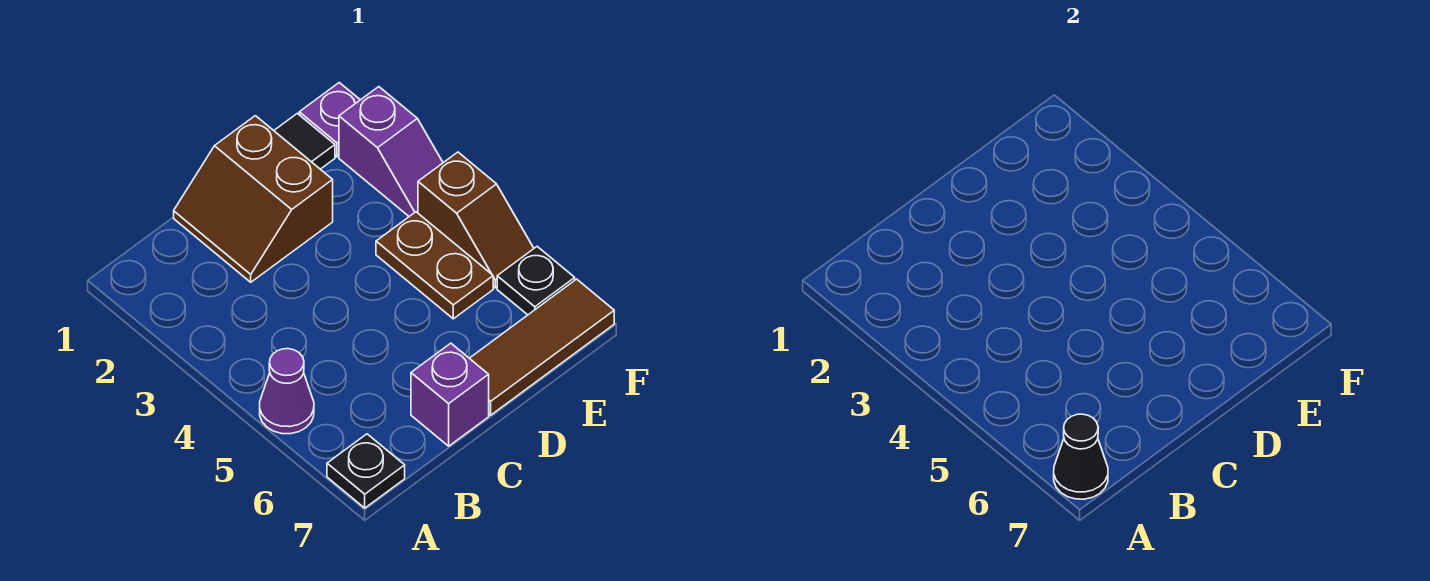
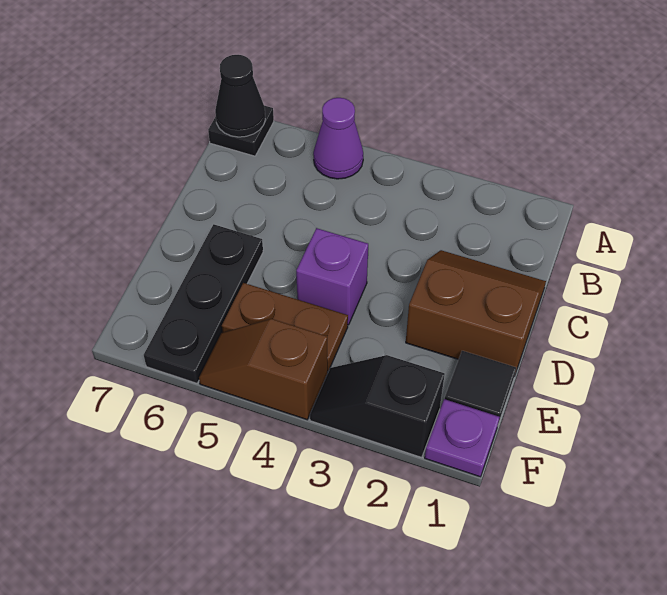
purple brick C7 level 1 -> purple brick D4 level 1
brown tile D7:F7 level 1 -> none
purple slope F2:F3 level 1 top 2 -> black slope F2:F3 level 1 top 2
black plate F6 level 1 -> black plate D6:F6 level 1

